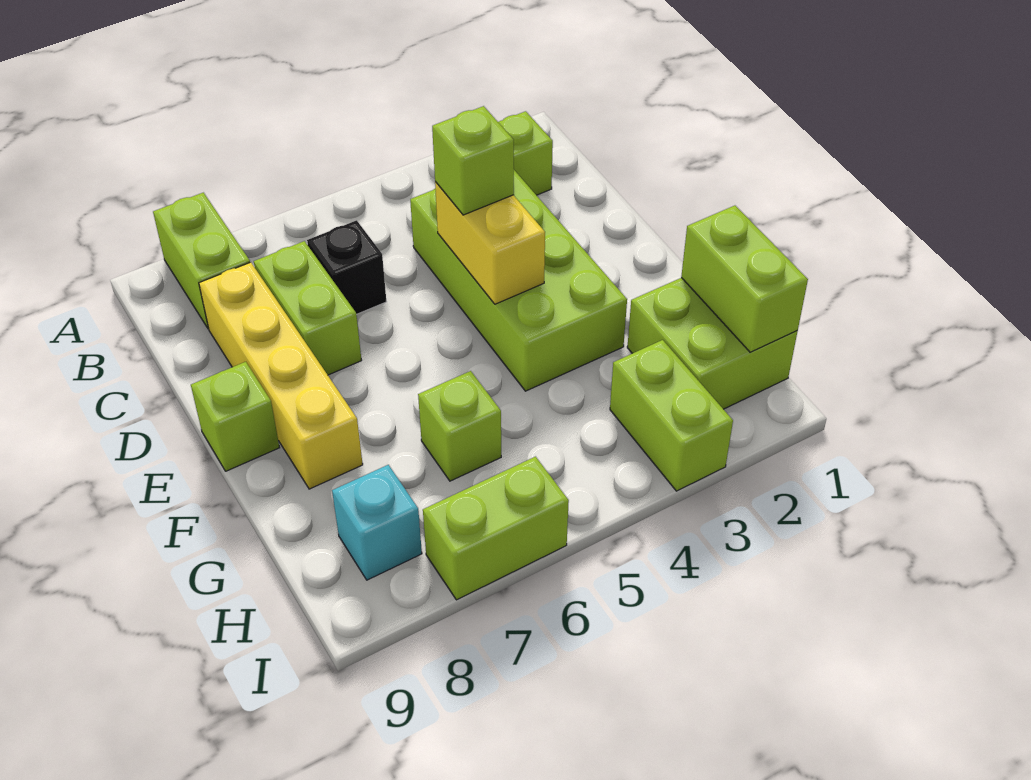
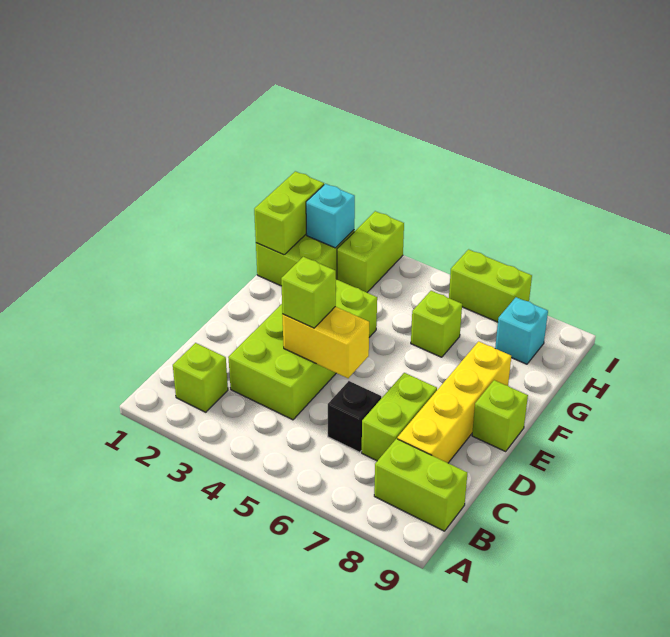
lime brick A8:B8 level 1 -> lime brick B8:B9 level 1
yellow brick D4:E4 level 2 -> yellow brick D4:D5 level 2
none -> cyan brick H2 level 2

